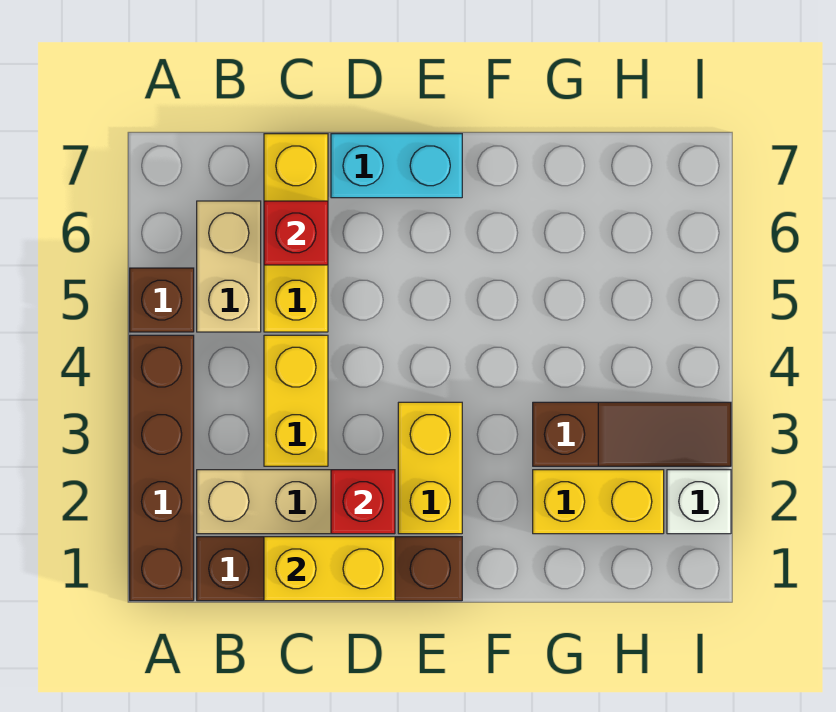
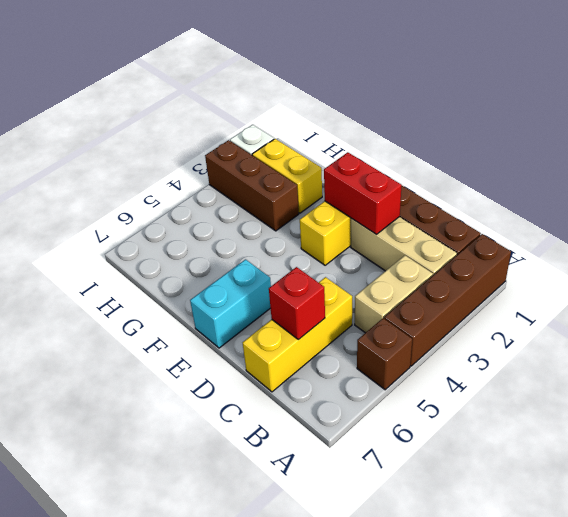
tan brick B5:B6 level 1 -> tan brick B3:B4 level 1
yellow brick C1:D1 level 2 -> none
yellow brick C3:C4 level 1 -> none
red brick D2 level 2 -> red brick D2:E2 level 2
cyan brick D7:E7 level 1 -> cyan brick E6:E7 level 1
brown slope G3:I3 level 1 top G -> brown brick G3:I3 level 1

